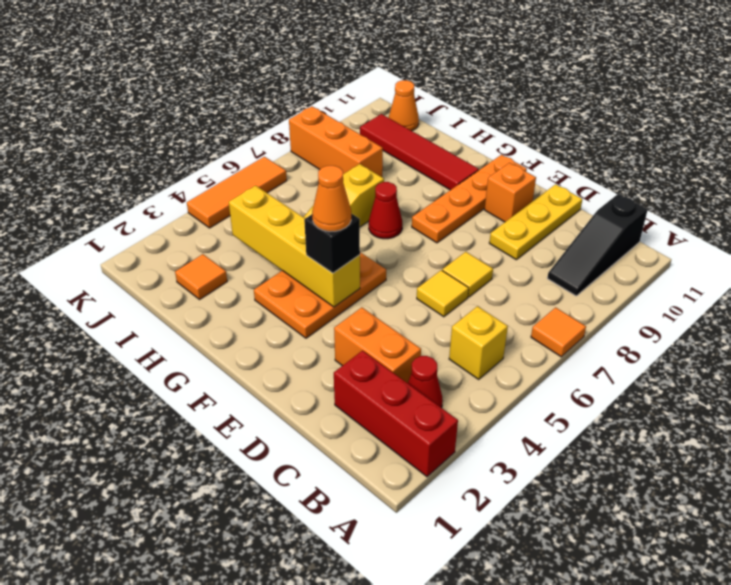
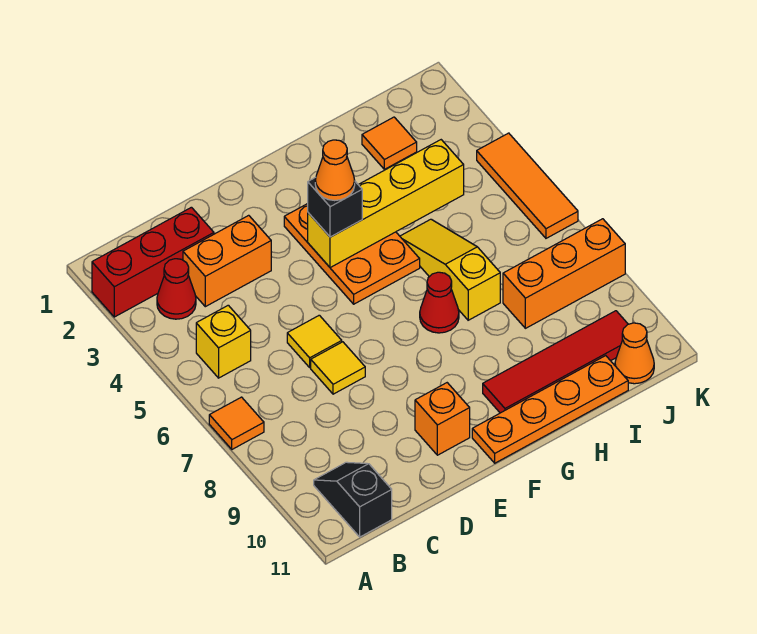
black slope B9:B11 level 1 top 11 -> black slope B10:B11 level 1 top 11
yellow plate D9:D11 level 1 -> none
orange plate F8:F11 level 1 -> orange plate F11:I11 level 1

